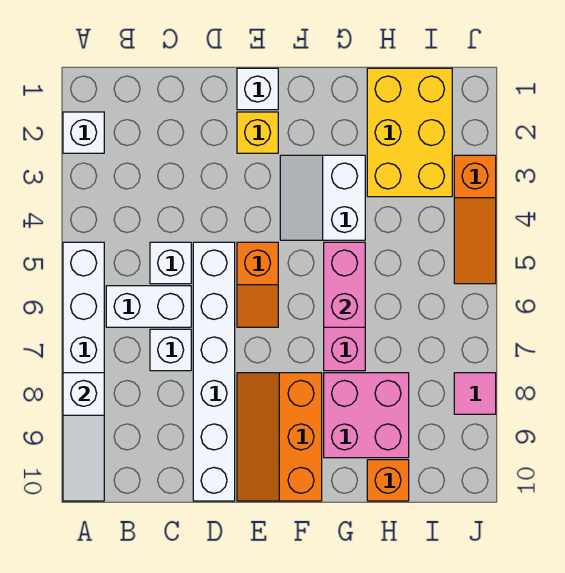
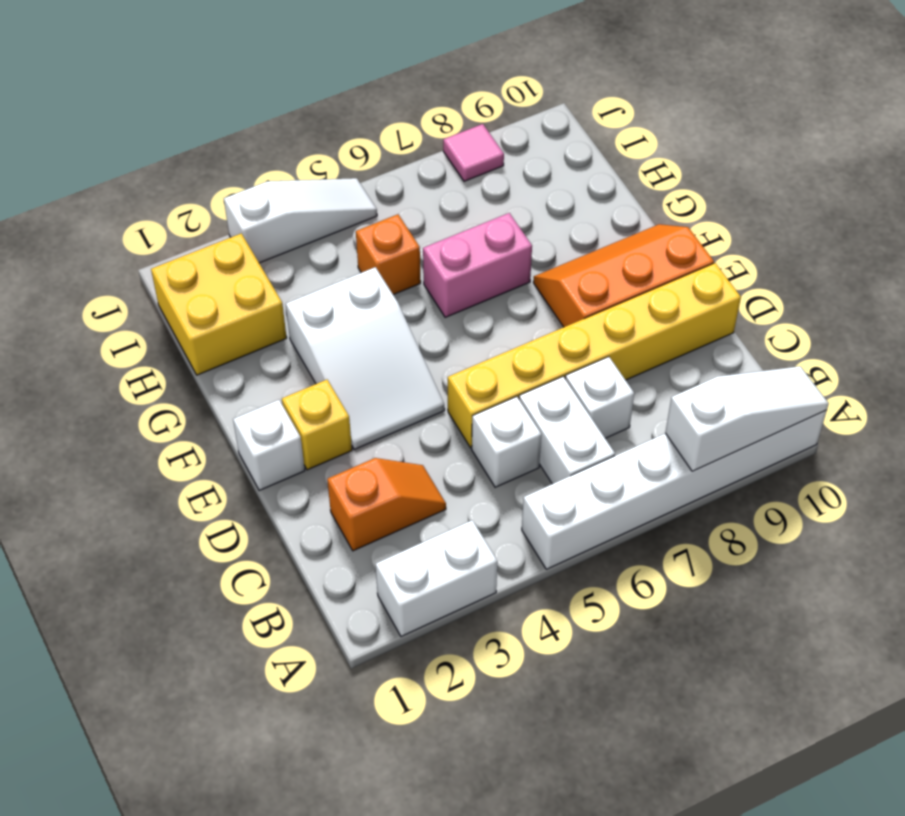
white brick A2 level 1 -> white brick A2:A3 level 1
white brick D5:D10 level 1 -> yellow brick D5:D10 level 1
orange slope E5:E6 level 1 top 5 -> orange slope C2:C3 level 1 top 2
orange slope E8:F10 level 1 top F -> orange slope E8:F10 level 1 top E
white slope F3:G4 level 1 top G -> white slope E3:G4 level 1 top G
pink brick G5:G6 level 2 -> none
pink brick G8:H9 level 1 -> none
yellow brick H1:I3 level 1 -> yellow brick H1:I2 level 1
orange brick H10 level 1 -> orange brick H5 level 1
orange slope J3:J5 level 1 top 3 -> white slope J3:J5 level 1 top 3

